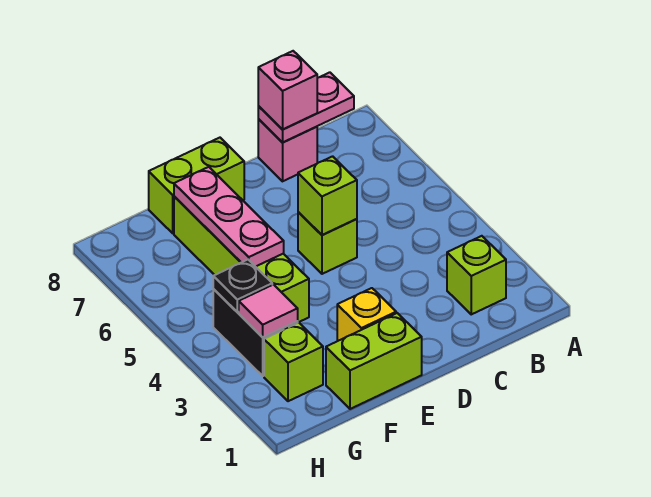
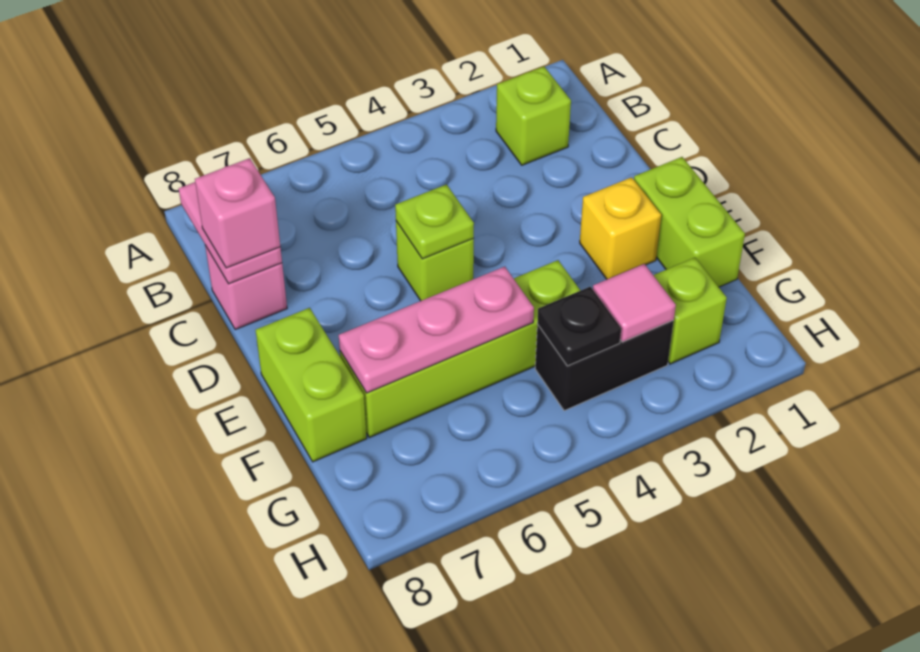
lime brick D5 level 2 -> lime plate D5 level 2

